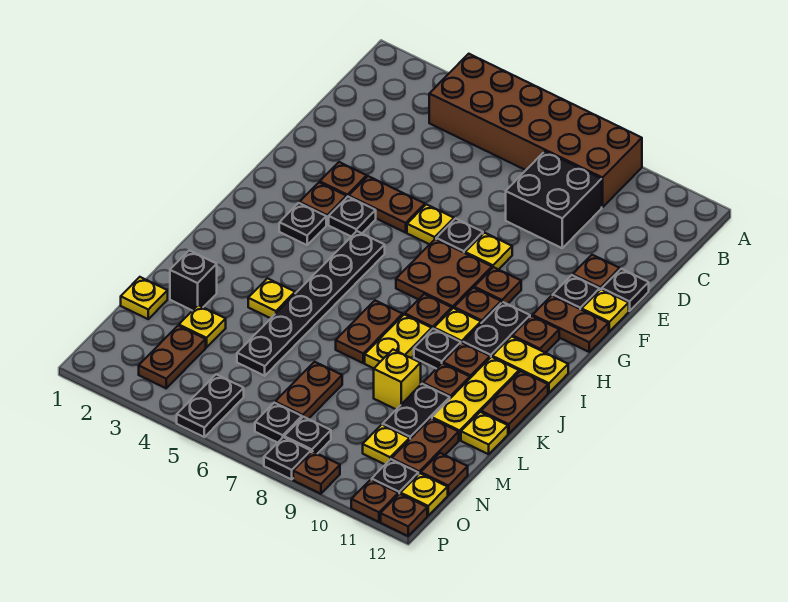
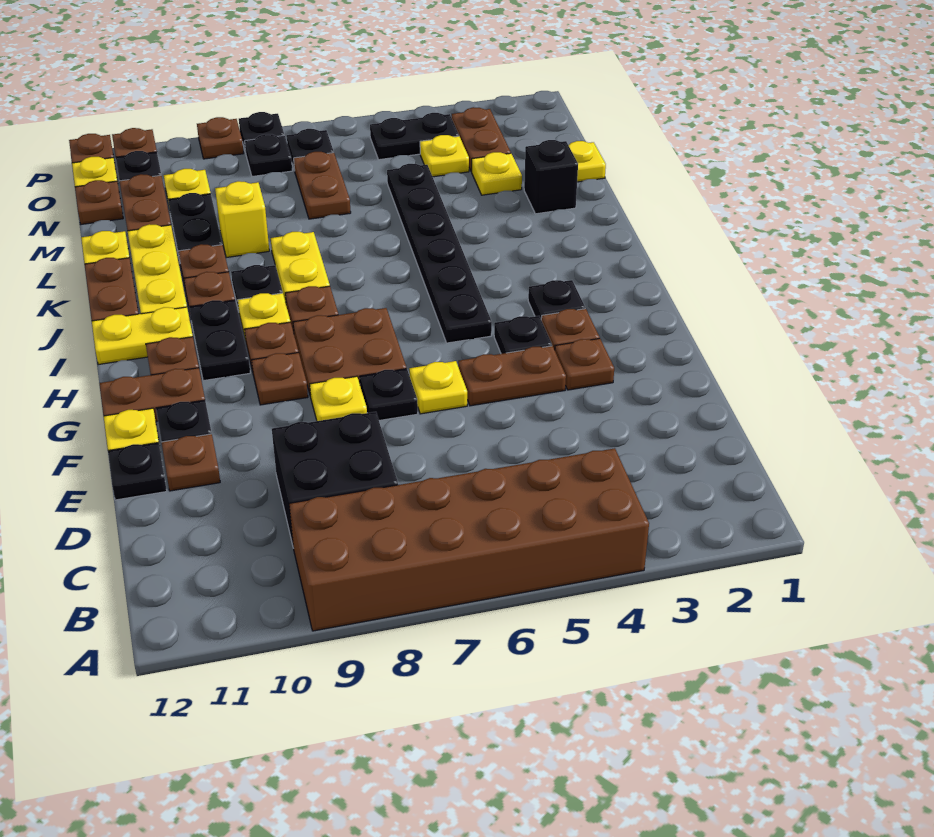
brown plate J7:K7 level 1 -> none
yellow plate K4 level 1 -> yellow plate N4 level 1
black plate O5:P5 level 1 -> black plate O4:O5 level 1

